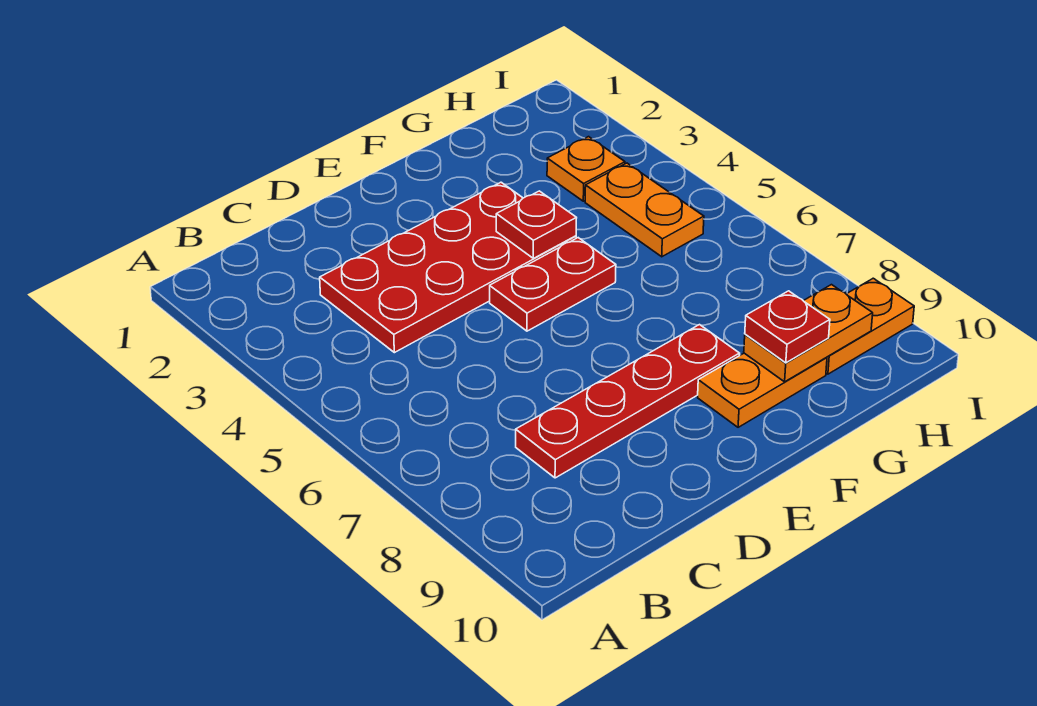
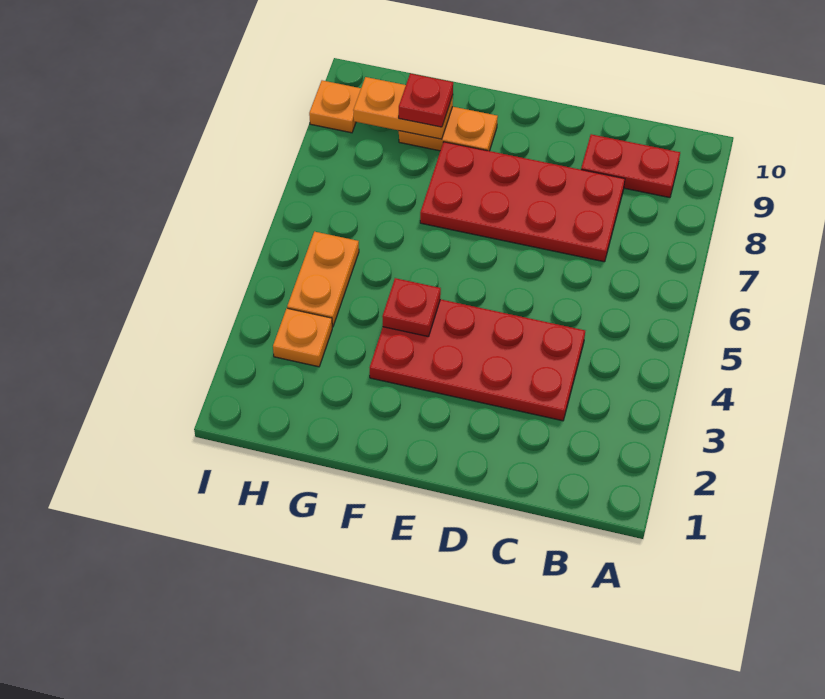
red plate C8:F8 level 1 -> red plate C7:F8 level 1
red plate E5:F5 level 1 -> red plate B9:C9 level 1
orange plate H9:I9 level 1 -> orange plate I9 level 1

